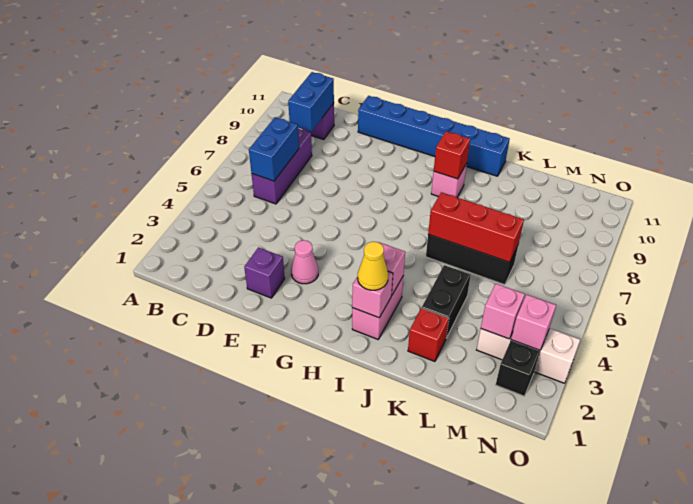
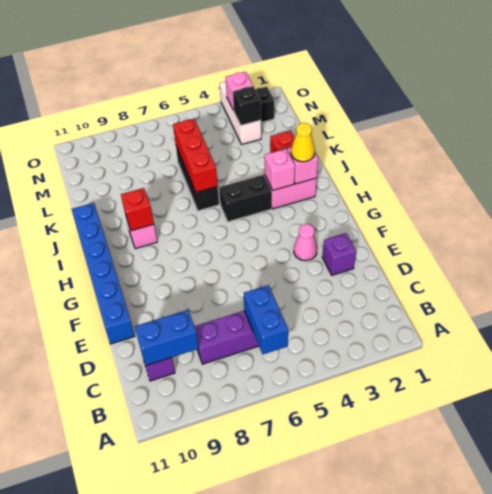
blue brick C6:C7 level 2 -> blue brick B6:C6 level 2
black brick K3:K4 level 1 -> black brick I4:I5 level 1
pink brick M3 level 2 -> black brick M3 level 2

